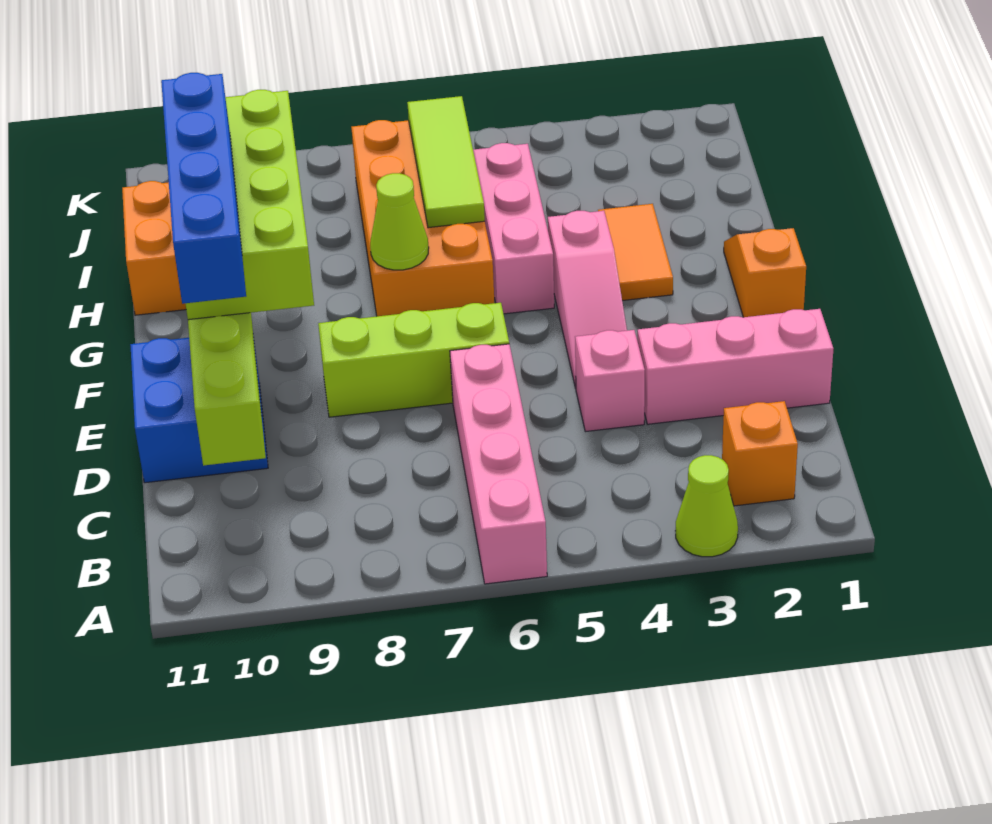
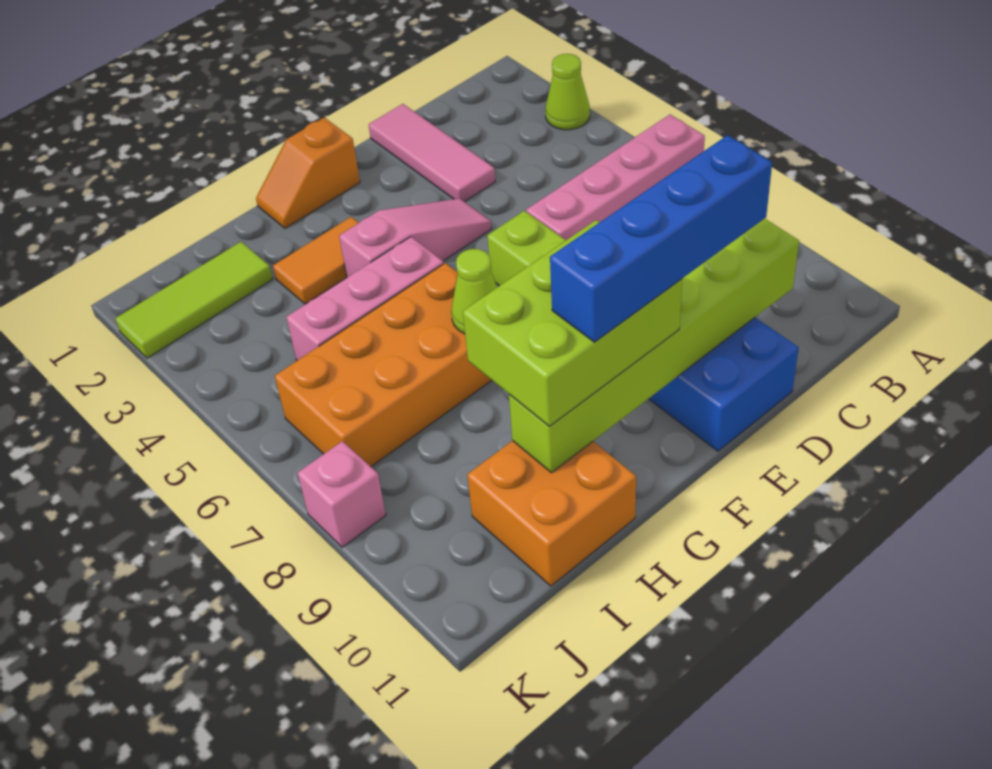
orange brick B2 level 1 -> none
pink brick D1:D3 level 1 -> pink tile D1:D3 level 1
pink brick D4 level 1 -> pink brick K8 level 1
lime brick E9:H10 level 3 -> lime brick F9:H10 level 3
lime tile H6:J6 level 2 -> lime tile I2:K2 level 1

